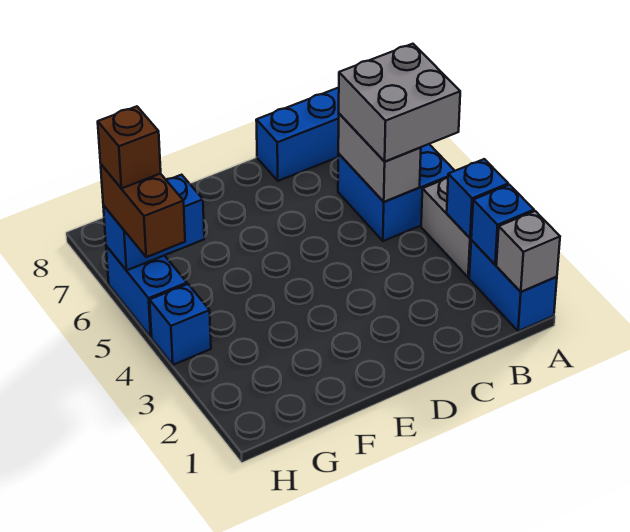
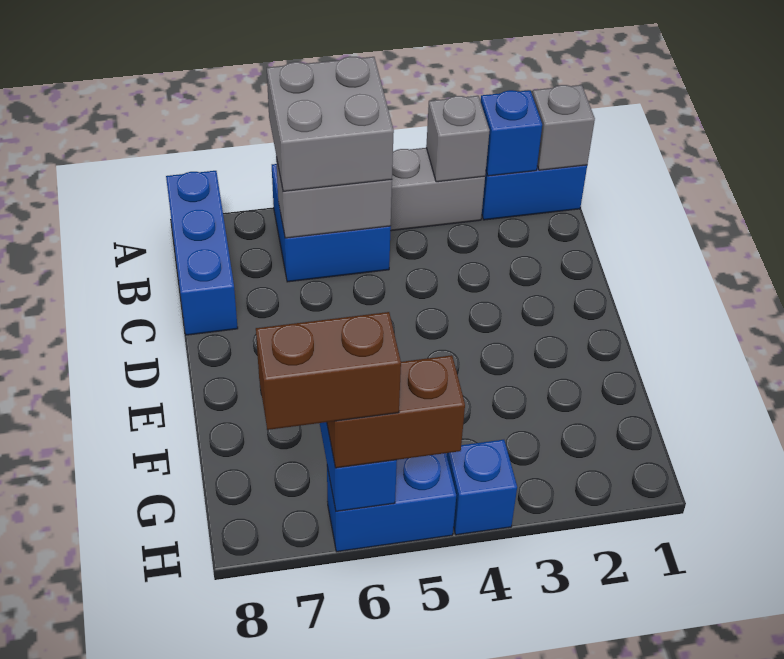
blue brick A3 level 2 -> grey brick A3 level 2
brown brick H6 level 4 -> brown brick H6:H7 level 4

